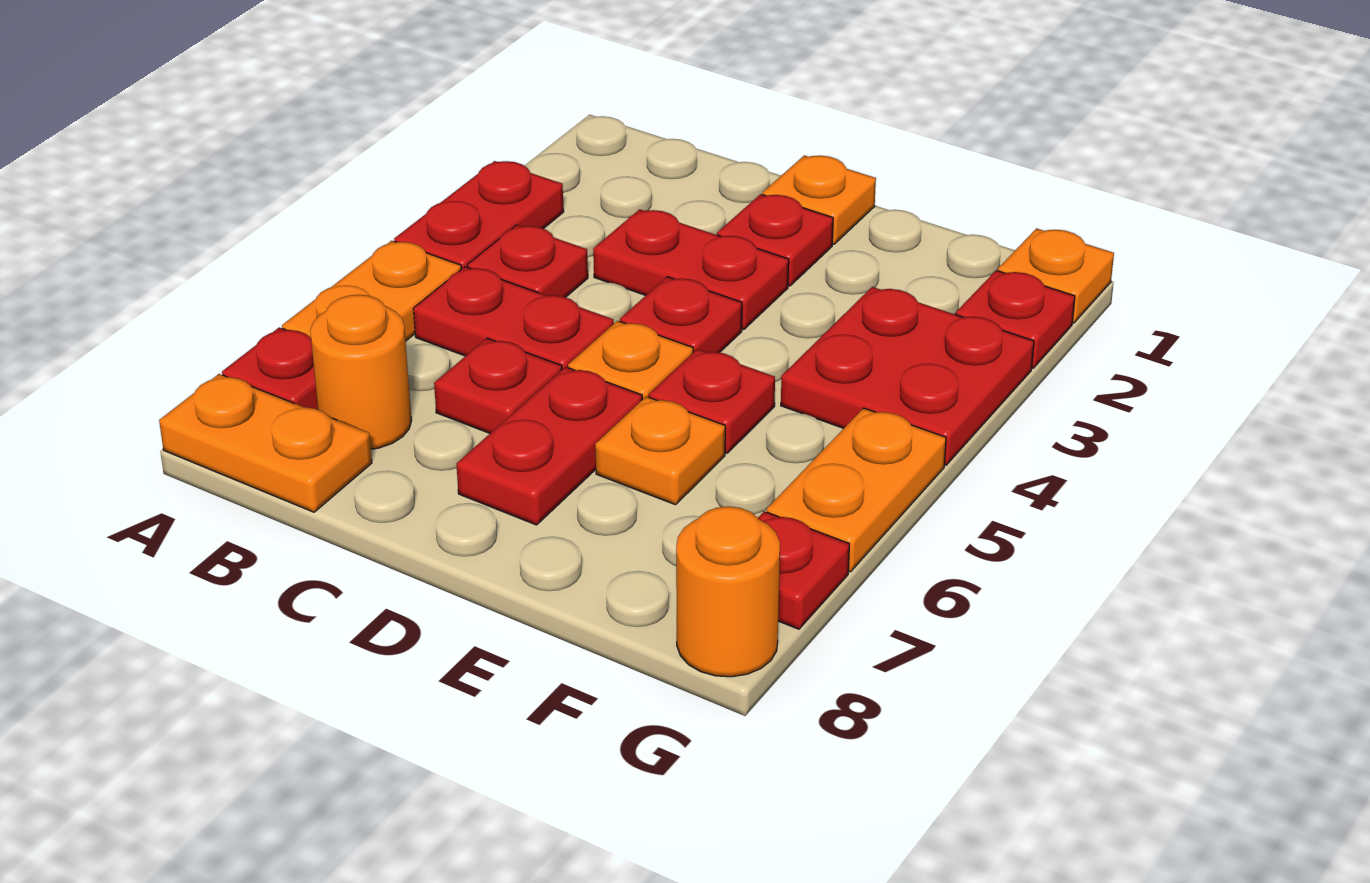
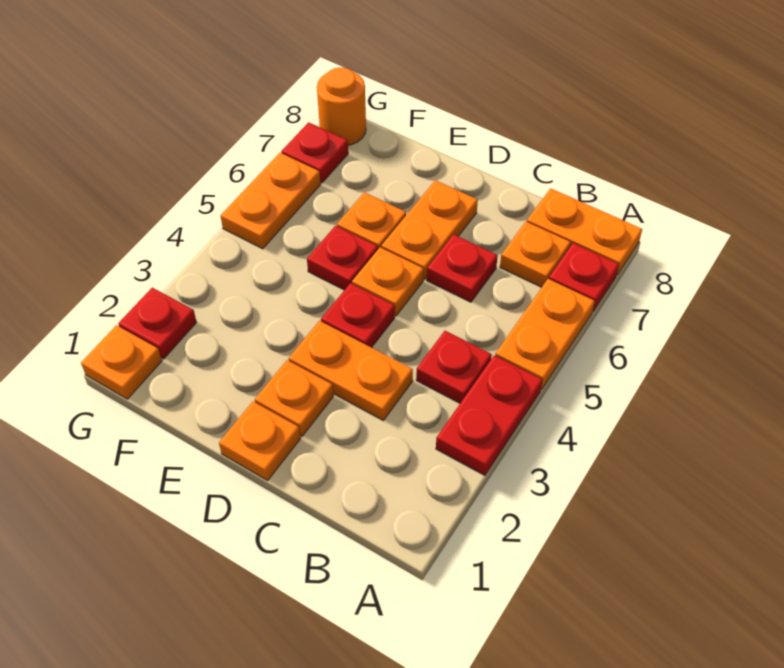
red plate B5:C5 level 1 -> none
orange round brick B7 level 1 -> orange plate B7 level 1
red plate C3:D3 level 1 -> orange plate C3:D3 level 1
red plate D2 level 1 -> orange plate D2 level 1
red plate D6:D7 level 1 -> orange plate D6:D7 level 1
red plate F3:G4 level 1 -> none

